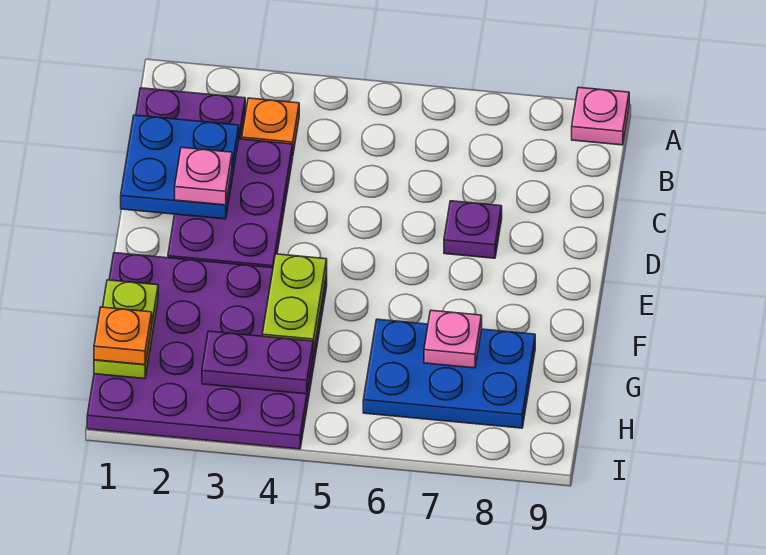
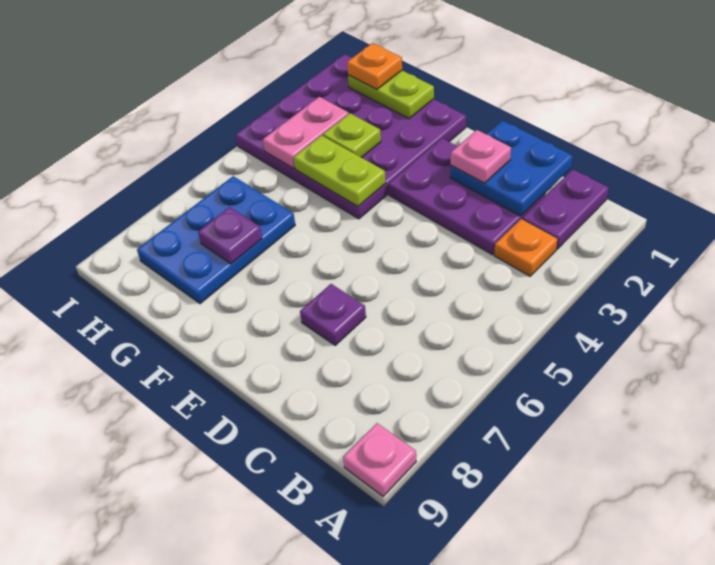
none -> lime plate G3 level 2
pink plate G7 level 2 -> purple plate G7 level 2
purple plate H3:H4 level 2 -> pink plate H3:H4 level 2

